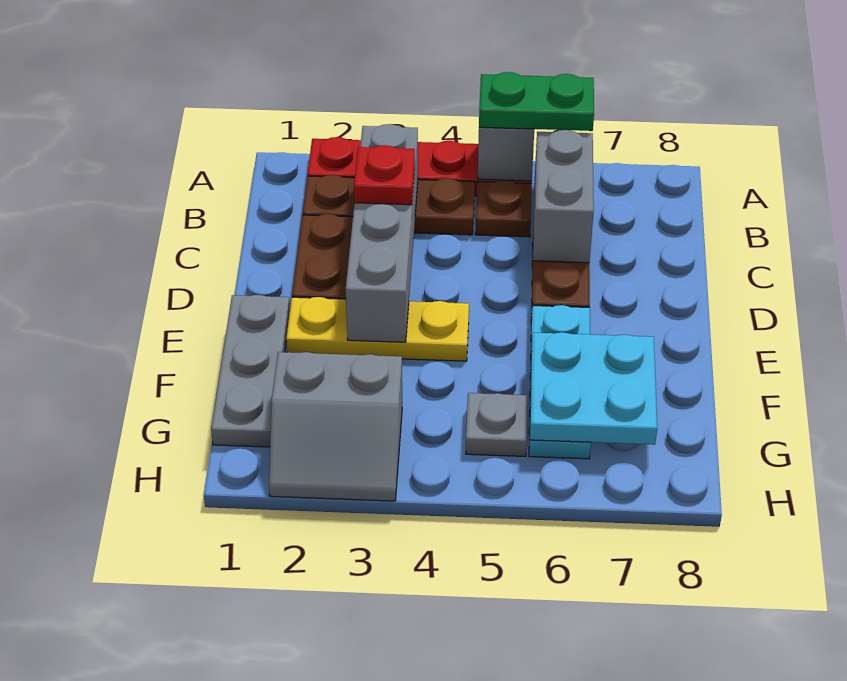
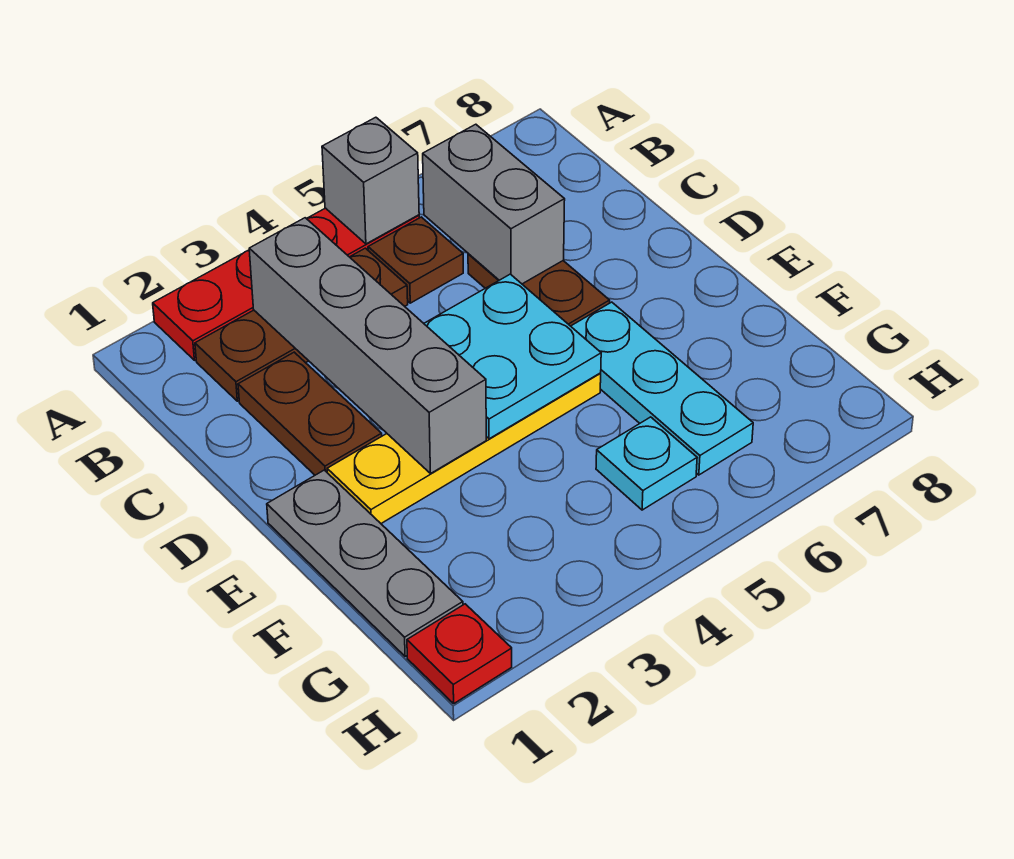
green plate A5:A6 level 3 -> none
red plate C3 level 3 -> red plate H1 level 1
yellow plate E2:E4 level 1 -> yellow plate E2:E5 level 1
cyan plate F6:G7 level 2 -> cyan plate D4:E5 level 2
grey slope G2:H3 level 1 top G -> none
grey plate G5 level 1 -> cyan plate G5 level 1

